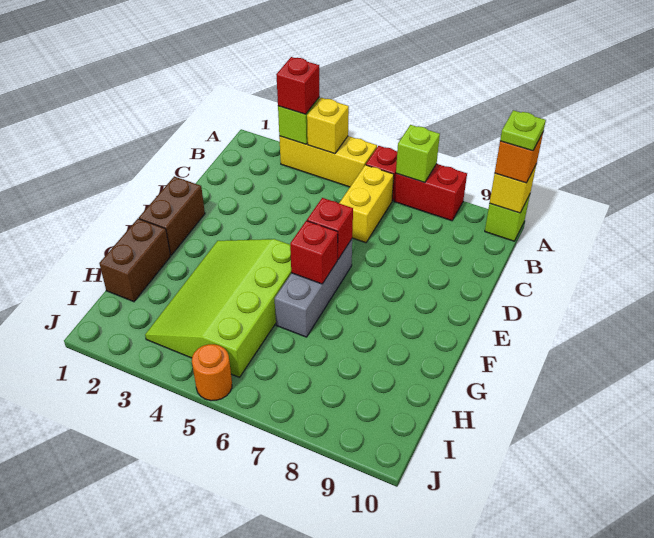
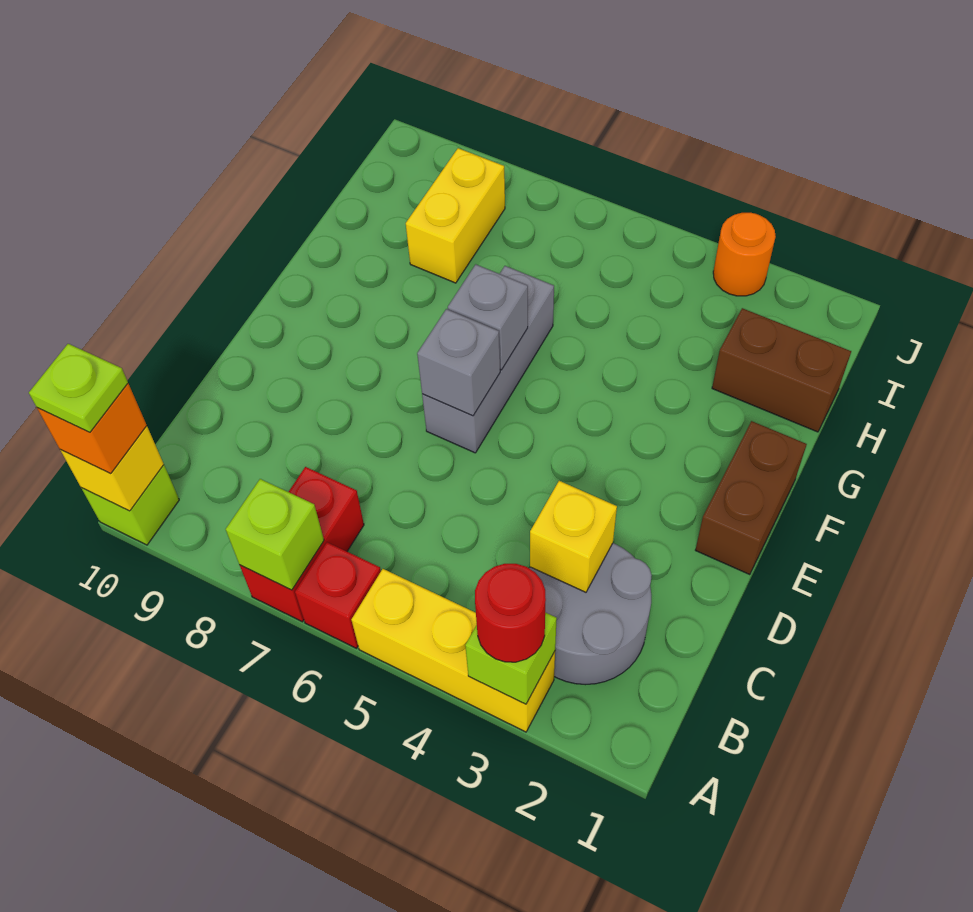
red brick A3 level 3 -> red round brick A3 level 3
yellow brick A4 level 2 -> yellow brick C3 level 2
red brick A7:A8 level 1 -> red brick A7:B7 level 1
none -> grey round brick B2:C3 level 1
yellow brick B6:C6 level 1 -> yellow brick H8:I8 level 1
red brick E6 level 2 -> grey brick E6 level 2
lime slope F3:I5 level 1 top 5 -> none
red brick F6 level 2 -> grey brick F6 level 2
brown brick G1:H1 level 1 -> brown brick H1:H2 level 1
orange round brick J5 level 1 -> orange round brick J3 level 1

